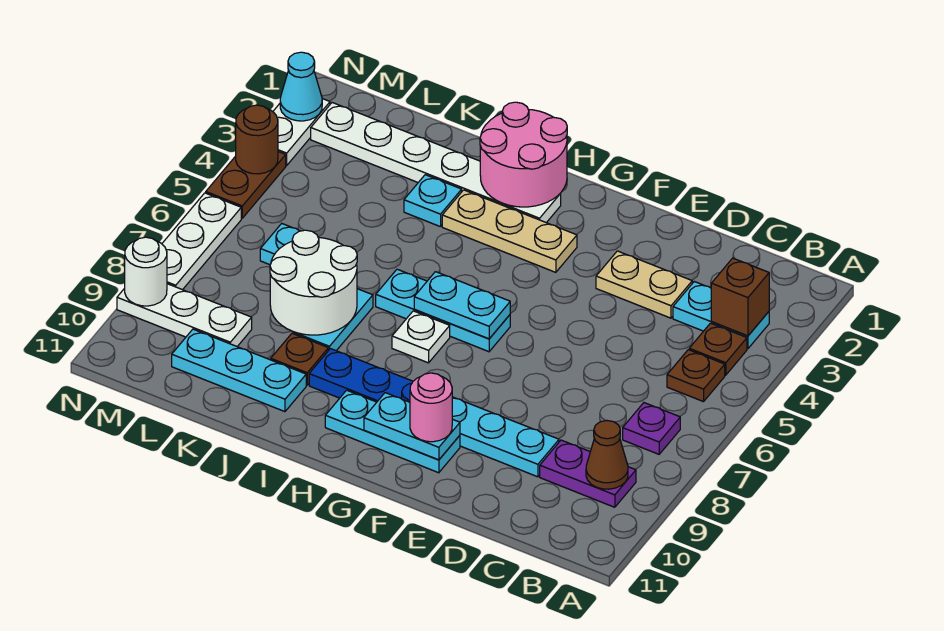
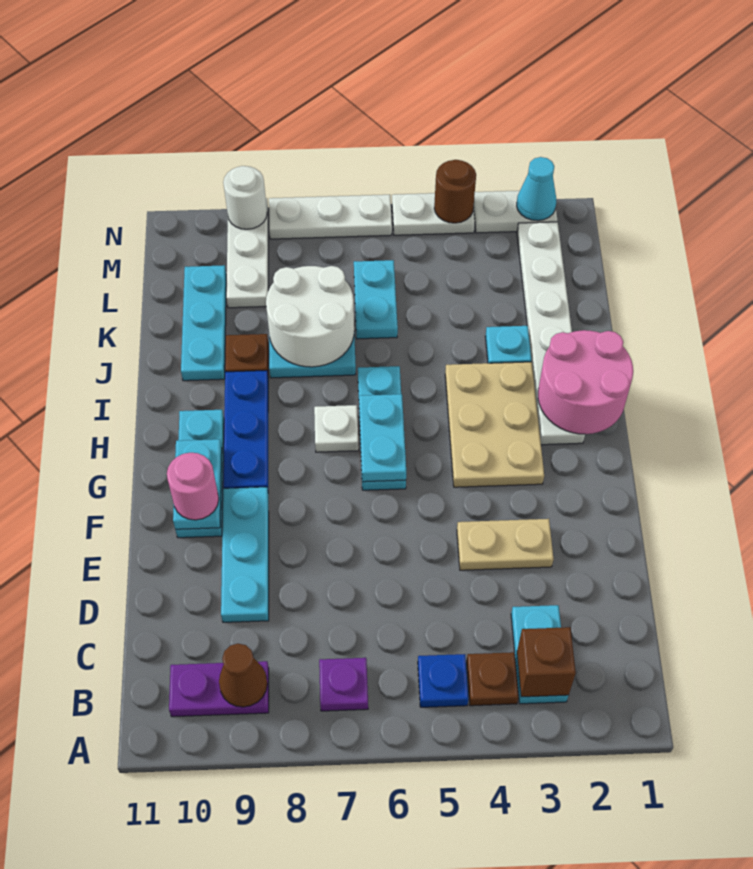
brown plate B5 level 1 -> blue plate B5 level 1
purple plate B9:C9 level 1 -> purple plate B9:B10 level 1
tan plate D3:E3 level 1 -> tan plate E3:E4 level 1
tan plate G3:I3 level 1 -> tan plate G3:I4 level 1
brown plate N4:N5 level 1 -> white plate N4:N5 level 1

